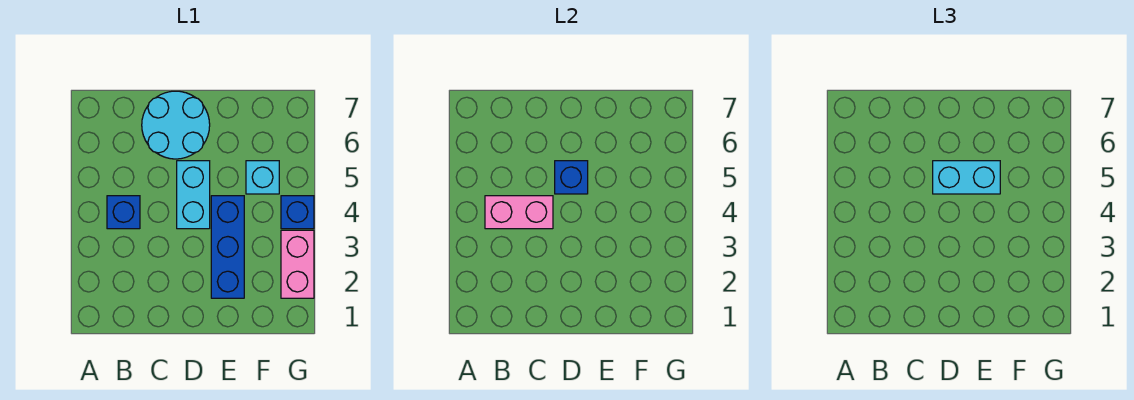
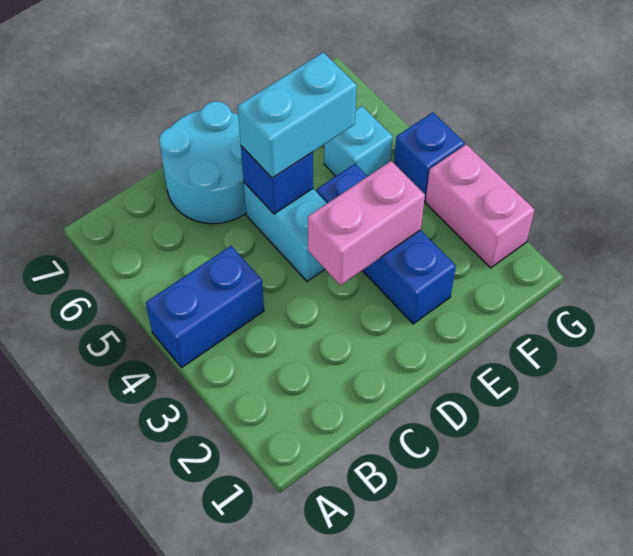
blue brick B4 level 1 -> blue brick A4:B4 level 1
pink brick B4:C4 level 2 -> pink brick D3:E3 level 2

